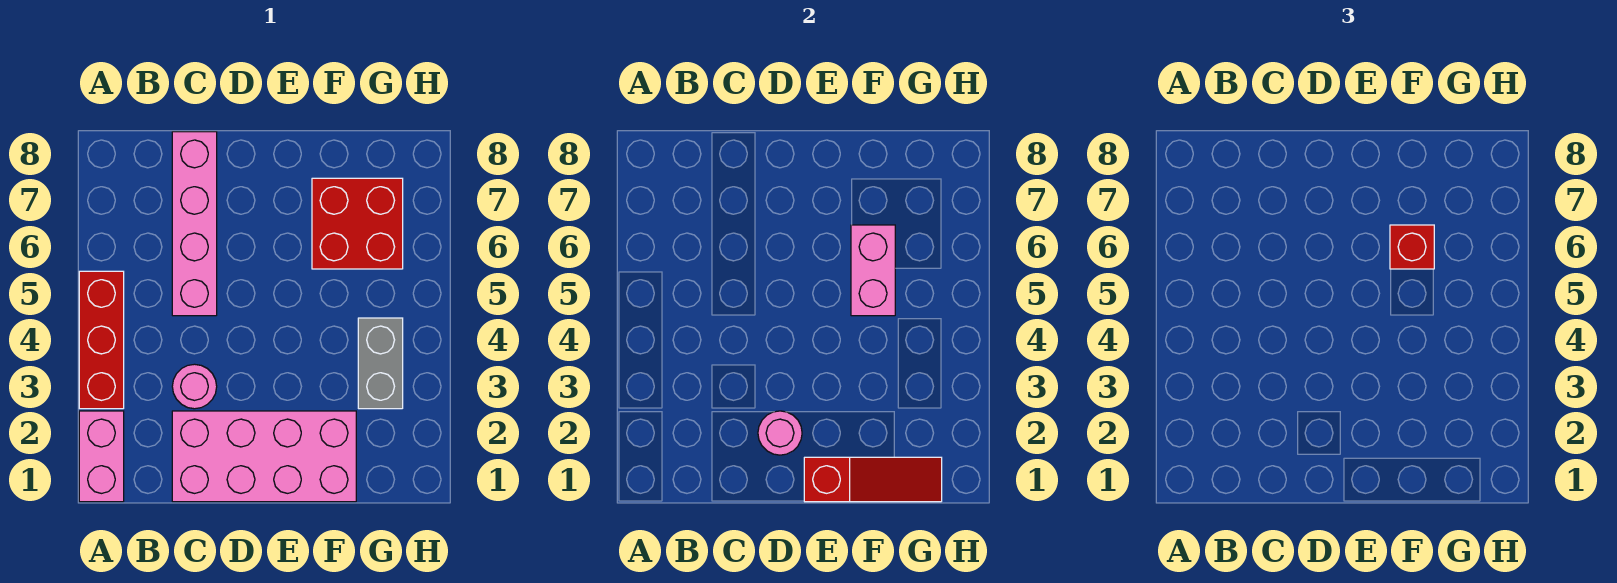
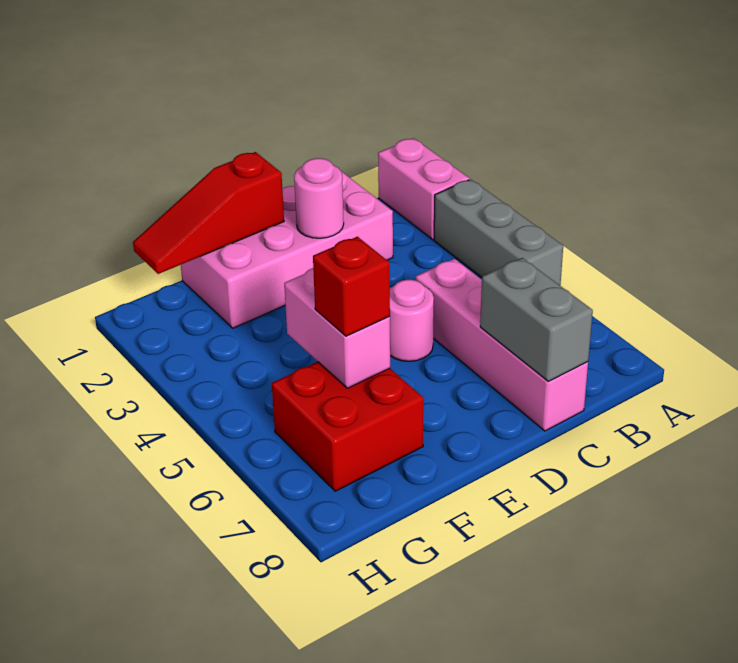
red brick A3:A5 level 1 -> grey brick A3:A5 level 1
pink round brick C3 level 1 -> pink round brick D5 level 1
grey brick G3:G4 level 1 -> grey brick C7:C8 level 2

